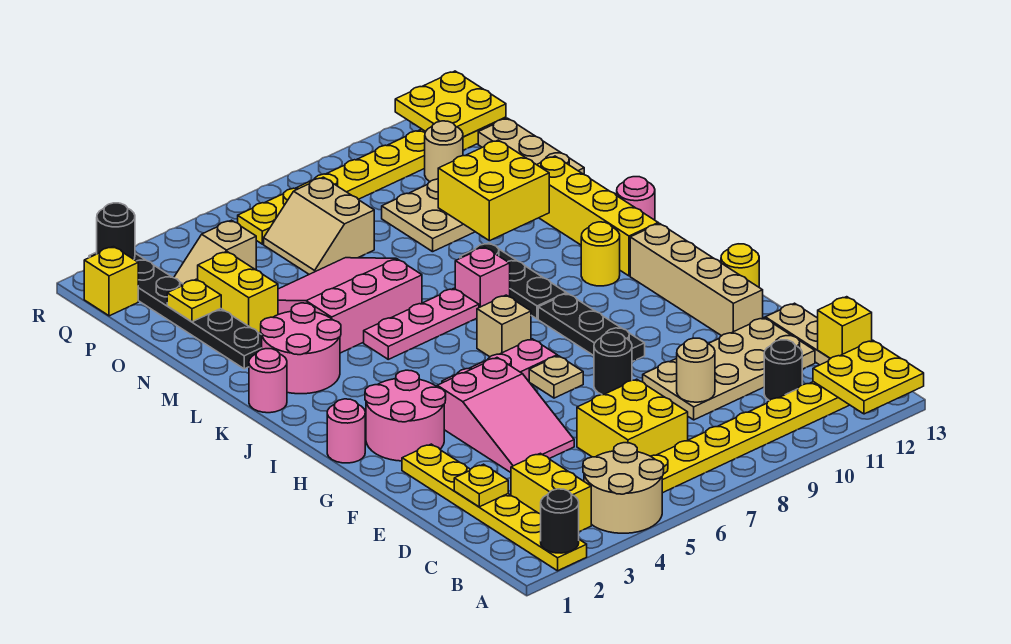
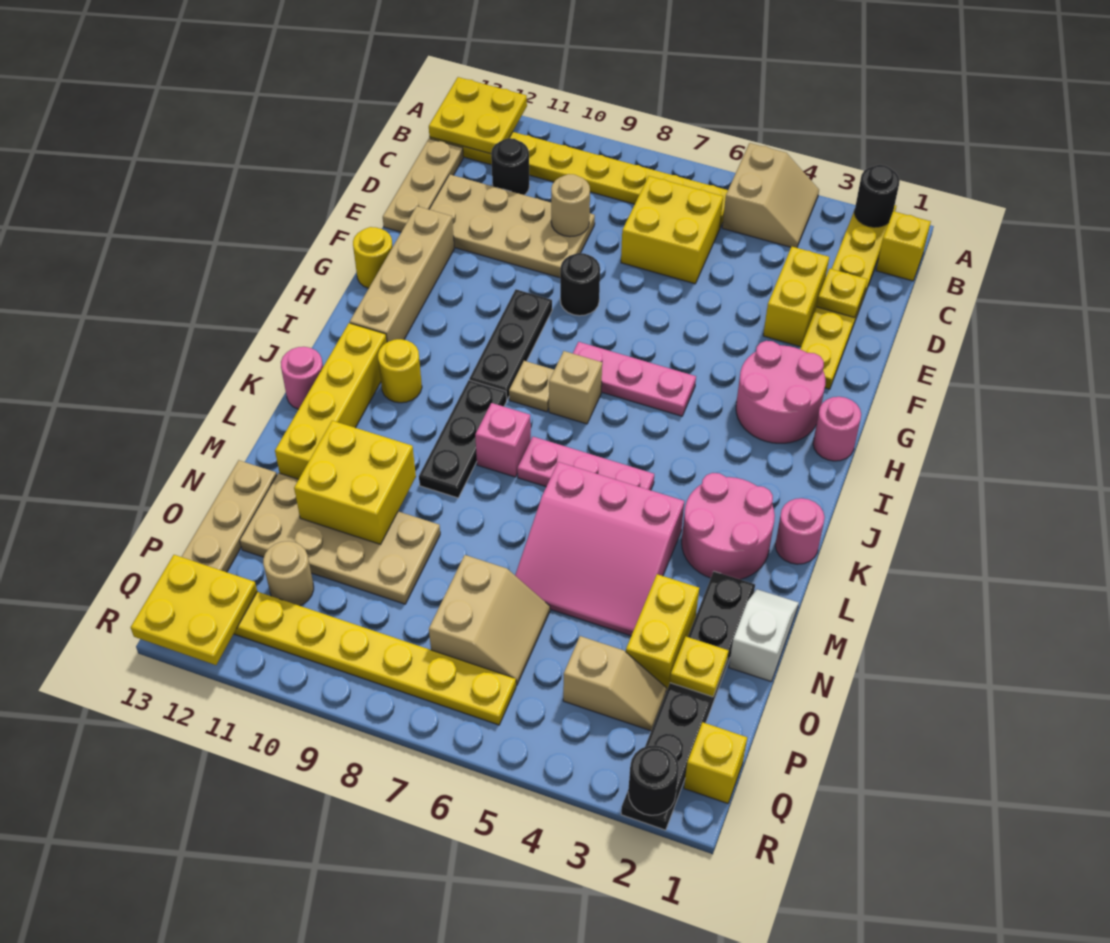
tan round brick A4:B5 level 1 -> tan slope A4:B5 level 1 top 5
yellow brick B3:C3 level 1 -> yellow brick D3:E3 level 1
yellow brick C13 level 2 -> yellow brick B1 level 1
pink slope E4:G5 level 1 top G -> none
tan plate G7 level 1 -> tan plate I8 level 1
none -> white slope M1:N1 level 1 top N

